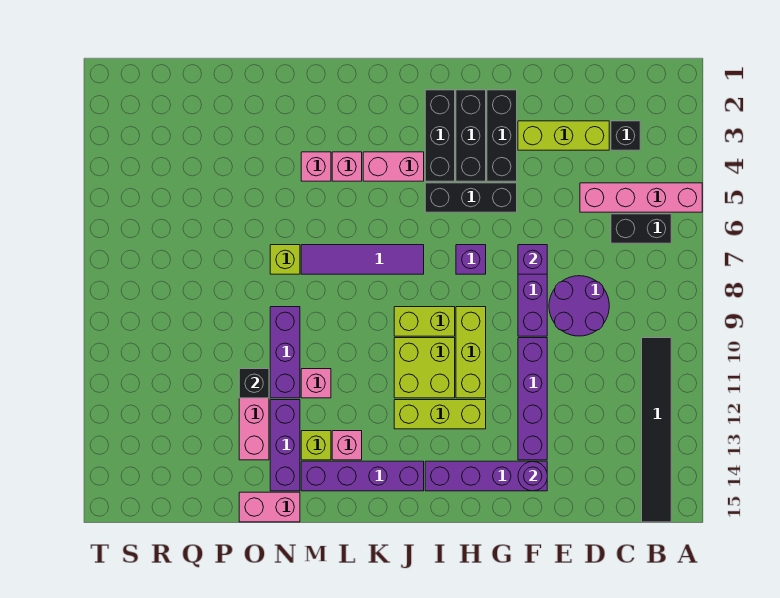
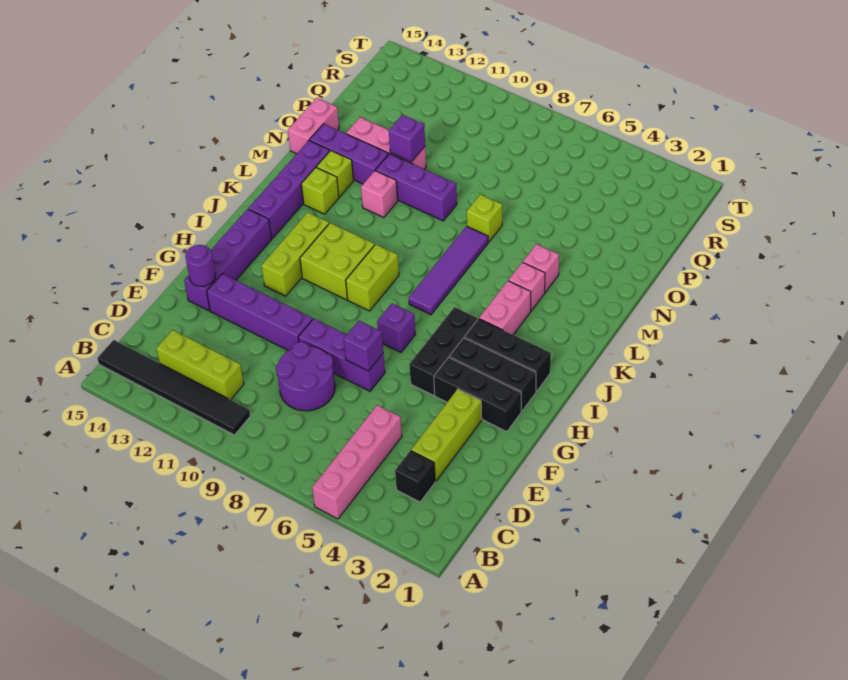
black brick B6:C6 level 1 -> none
lime brick H9:H11 level 1 -> lime brick C11:C13 level 1
pink brick L13 level 1 -> lime brick L13 level 1
black brick O11 level 2 -> purple brick O11 level 2

